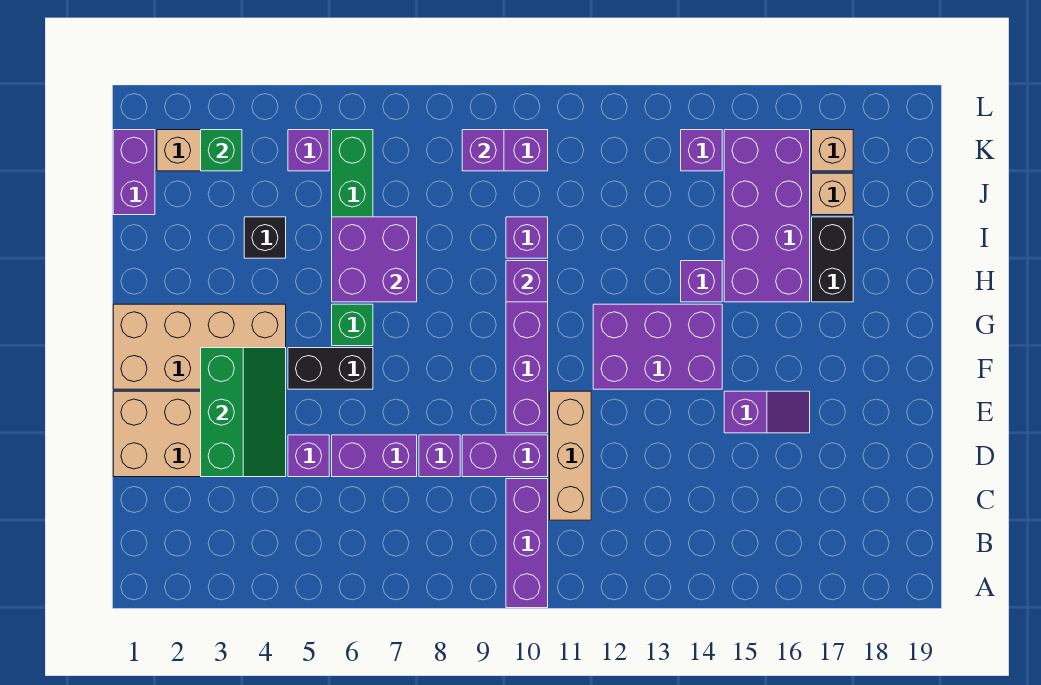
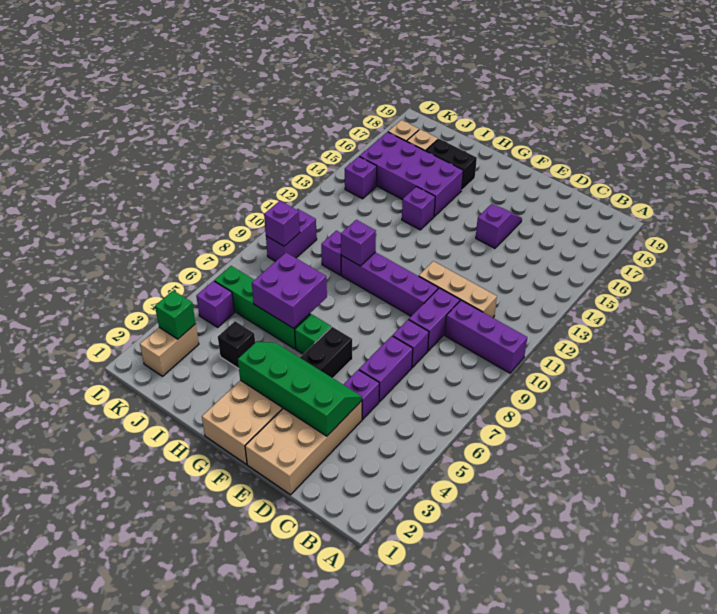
green slope D3:F4 level 2 top 3 -> green slope D3:G4 level 2 top 3
purple brick F12:G14 level 1 -> none
purple brick J1:K1 level 1 -> none

